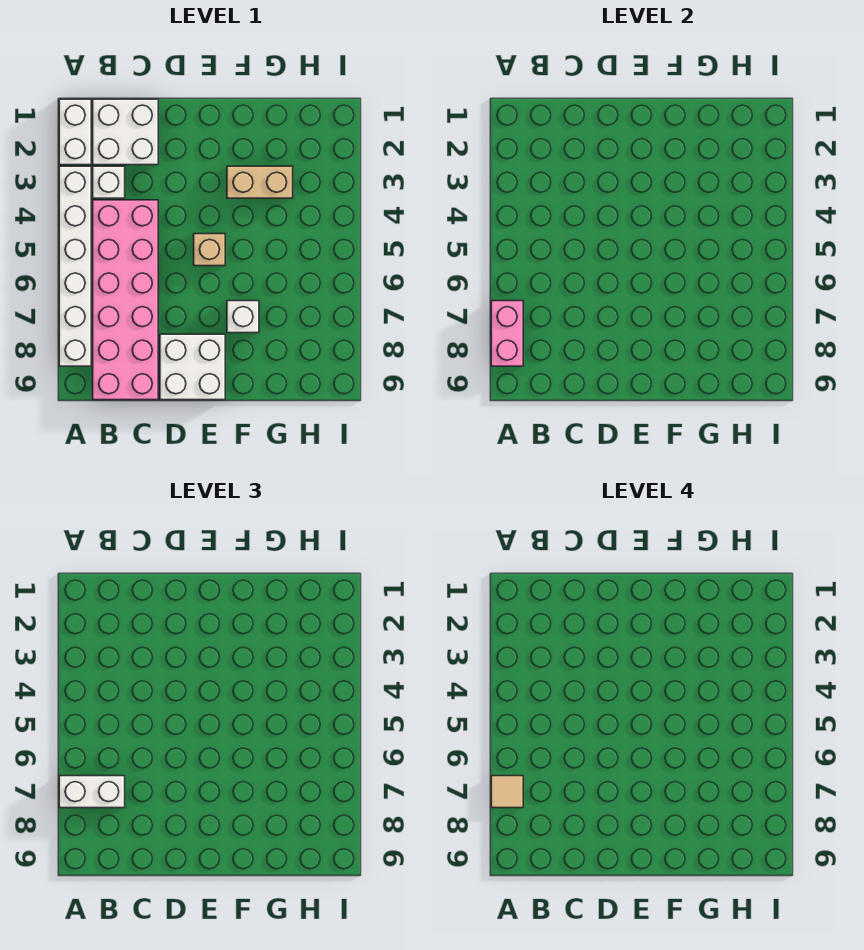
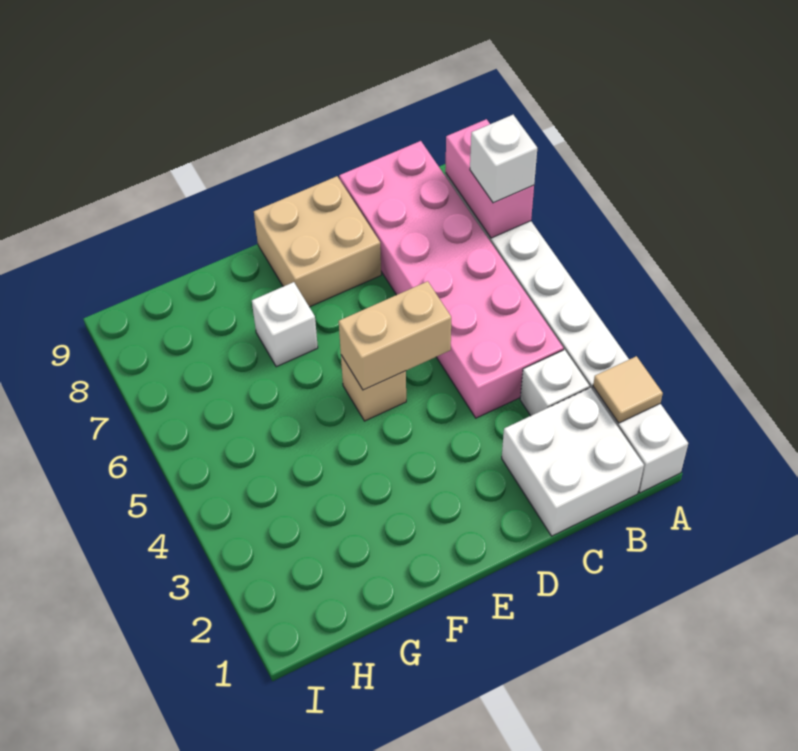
white brick A7:B7 level 3 -> white brick A7 level 3
tan tile A7 level 4 -> tan tile A2 level 2
white brick D8:E9 level 1 -> tan brick D8:E9 level 1
tan brick F3:G3 level 1 -> tan brick D5:E5 level 2

